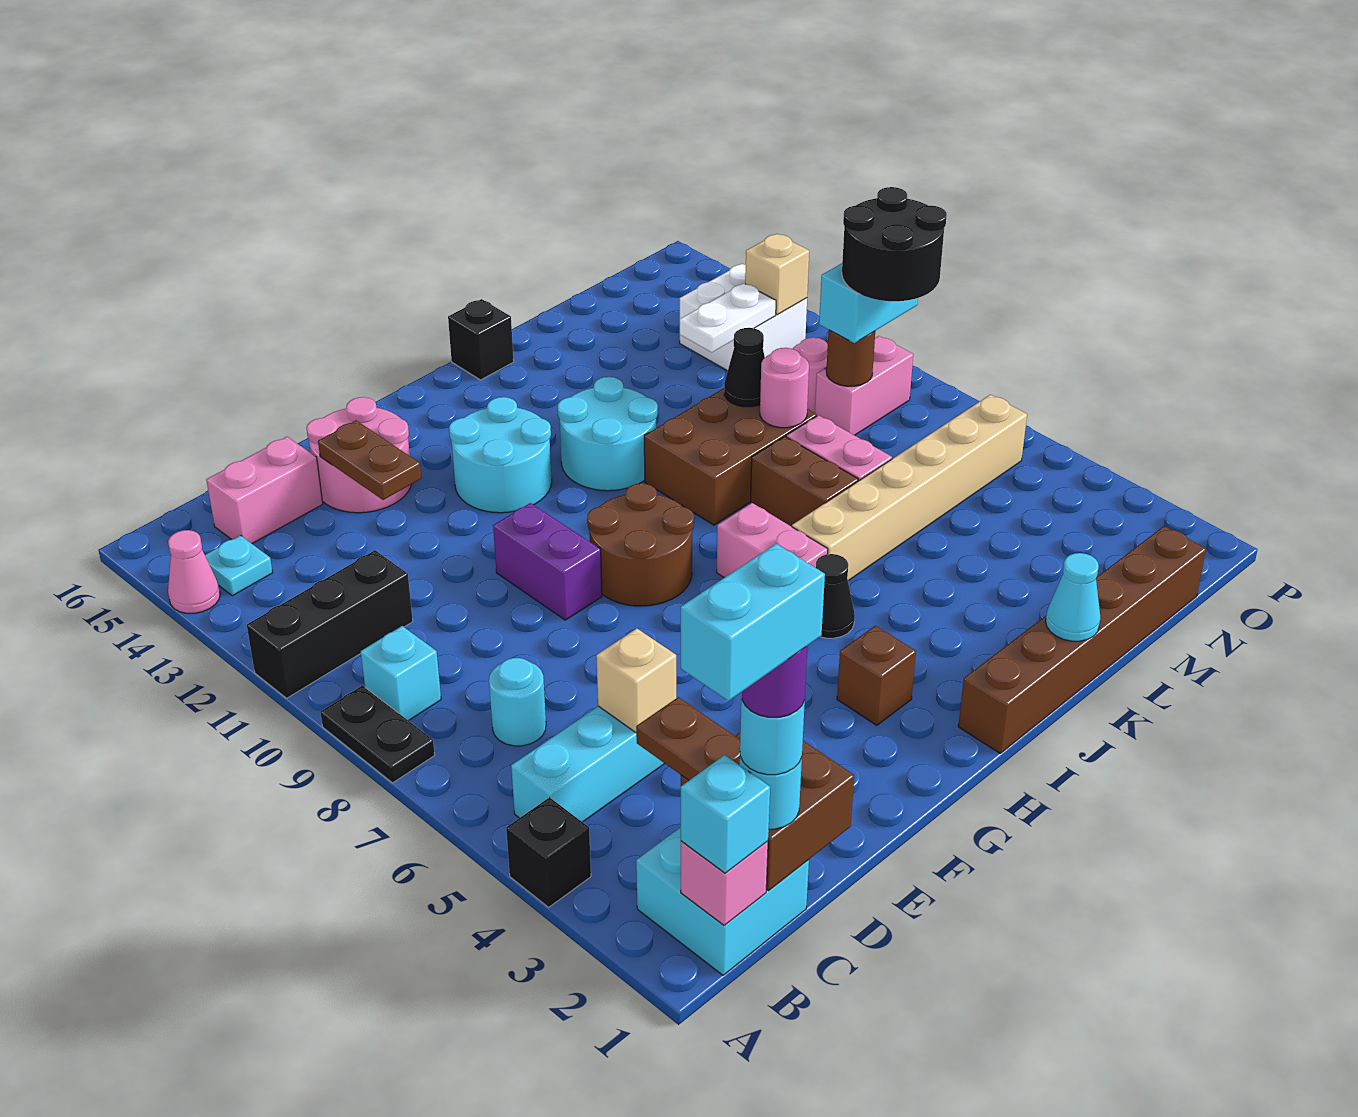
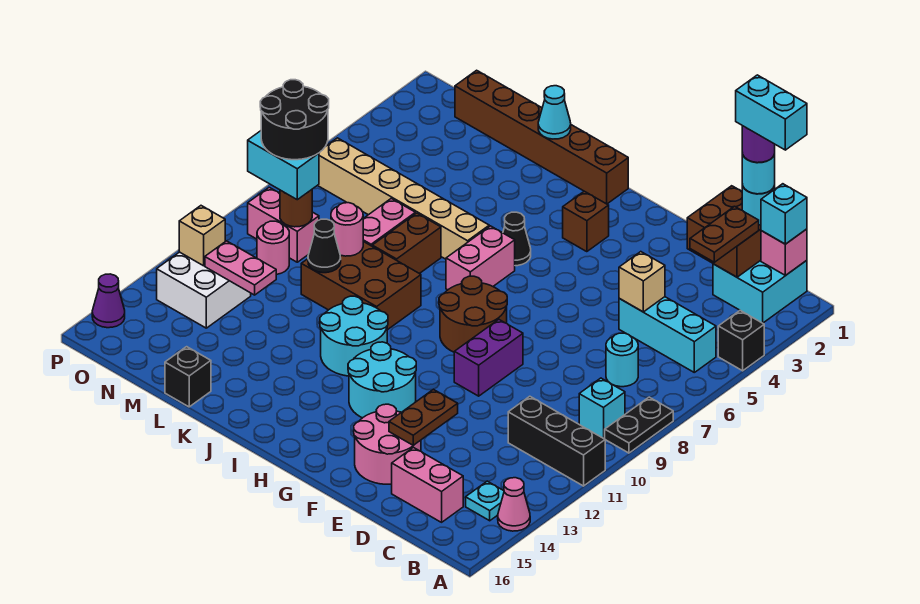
black brick J16 level 1 -> black brick L16 level 1
white plate M12:N12 level 2 -> pink plate M12:N12 level 2
none -> purple cone P15 level 1

